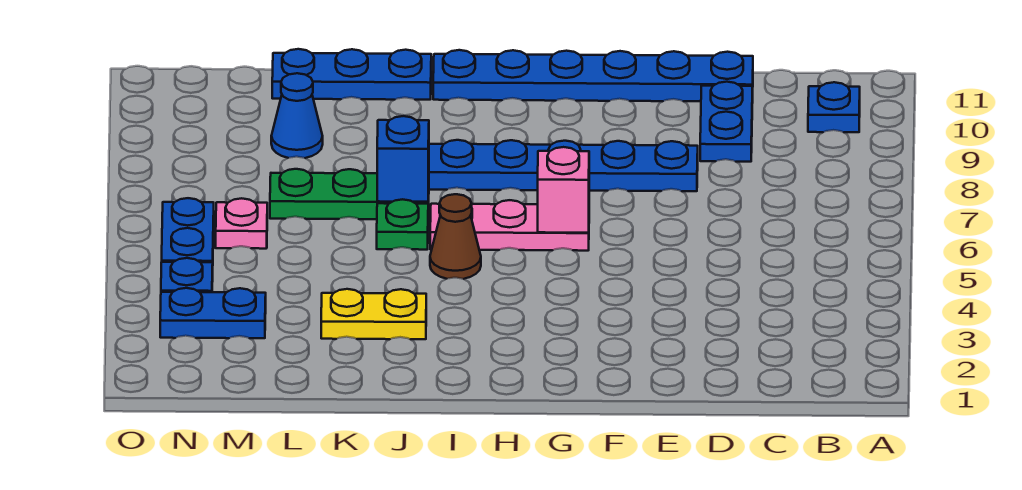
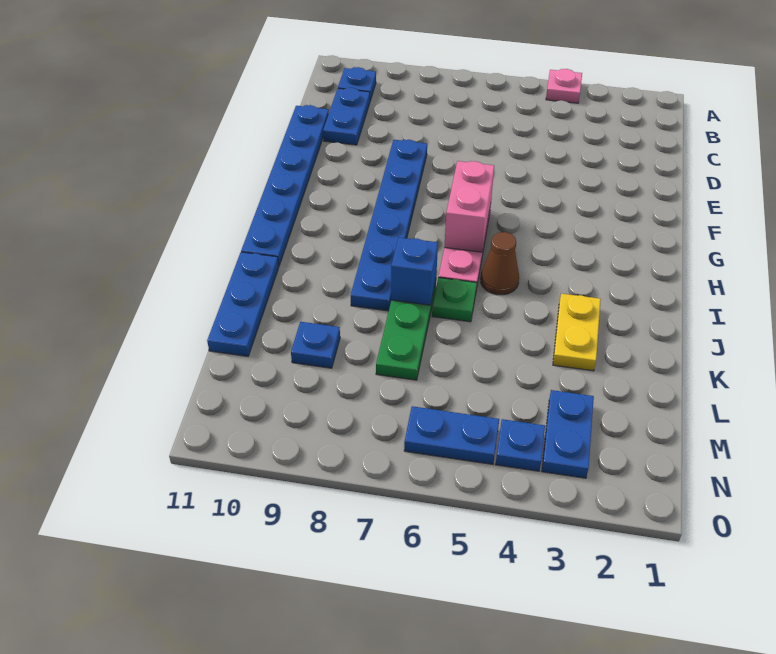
blue plate D9:D10 level 1 -> blue plate C10:D10 level 1
pink brick G6 level 2 -> pink brick G6:H6 level 2
blue cone L9 level 1 -> blue plate L9 level 1
pink plate M6 level 1 -> pink plate A4 level 1

